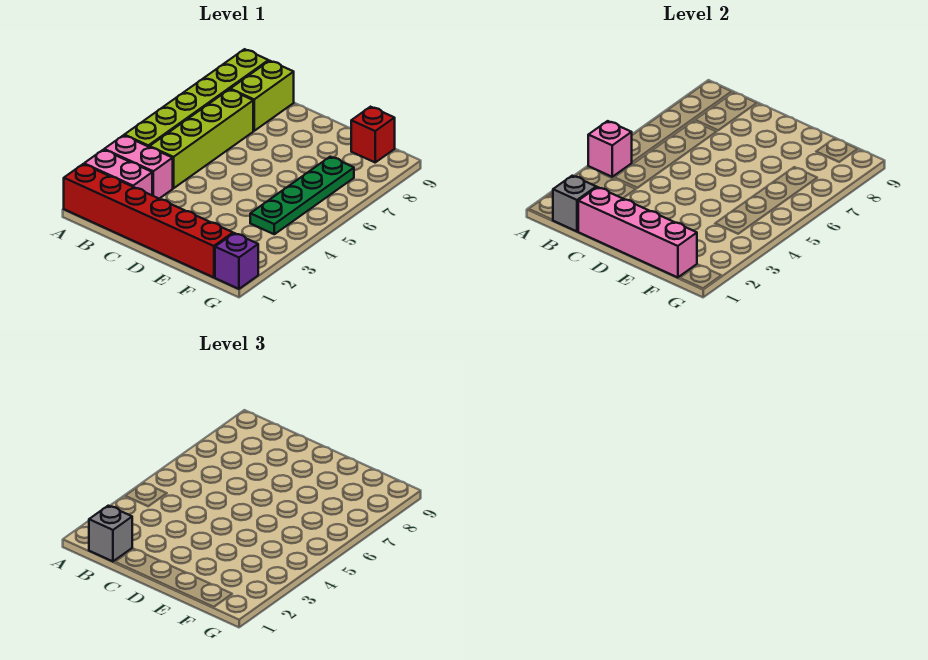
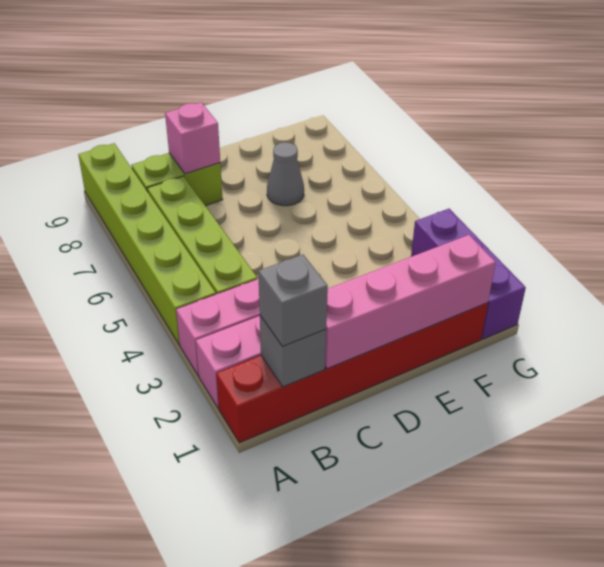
pink brick A4 level 2 -> pink brick C8 level 2
lime brick B8:B9 level 1 -> lime brick B8:C8 level 1
none -> grey cone E7 level 1
green plate F4:F7 level 1 -> none
red brick F9 level 1 -> none
purple brick G1 level 1 -> purple brick G1:G3 level 1

